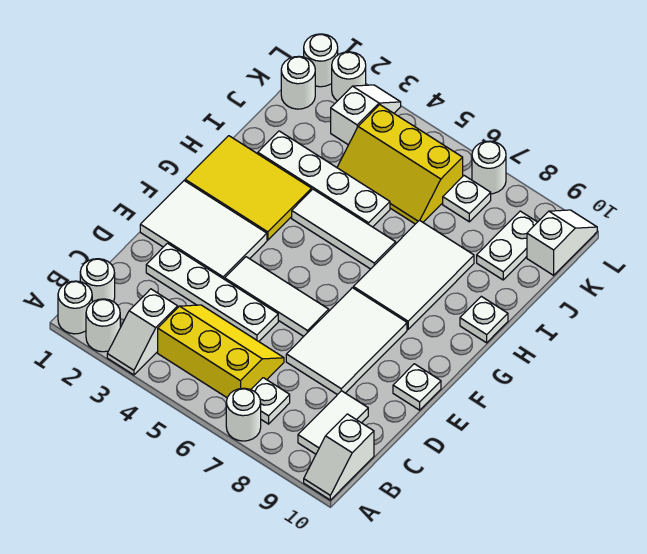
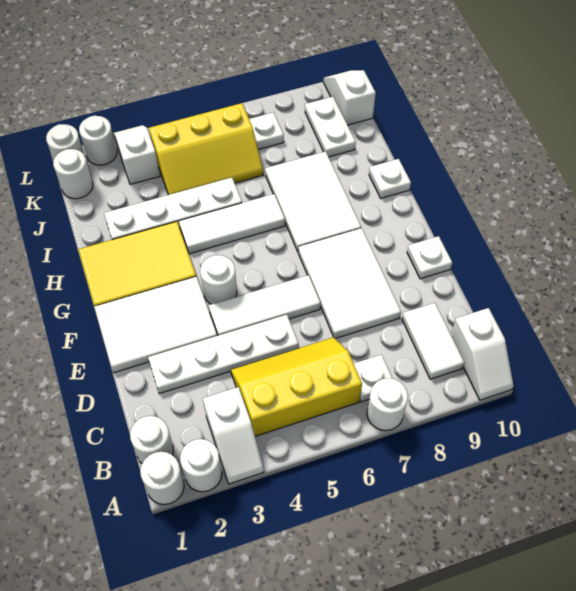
white round brick L7 level 1 -> white round brick F4 level 1

